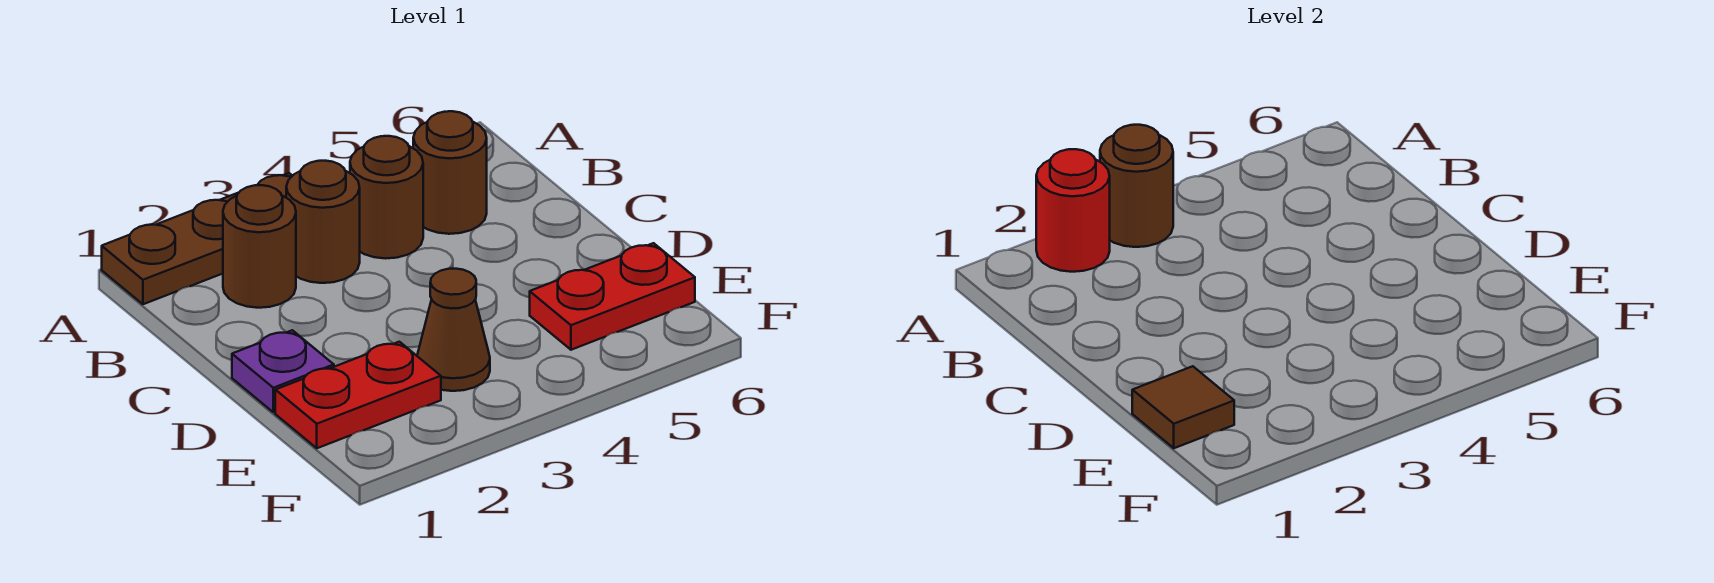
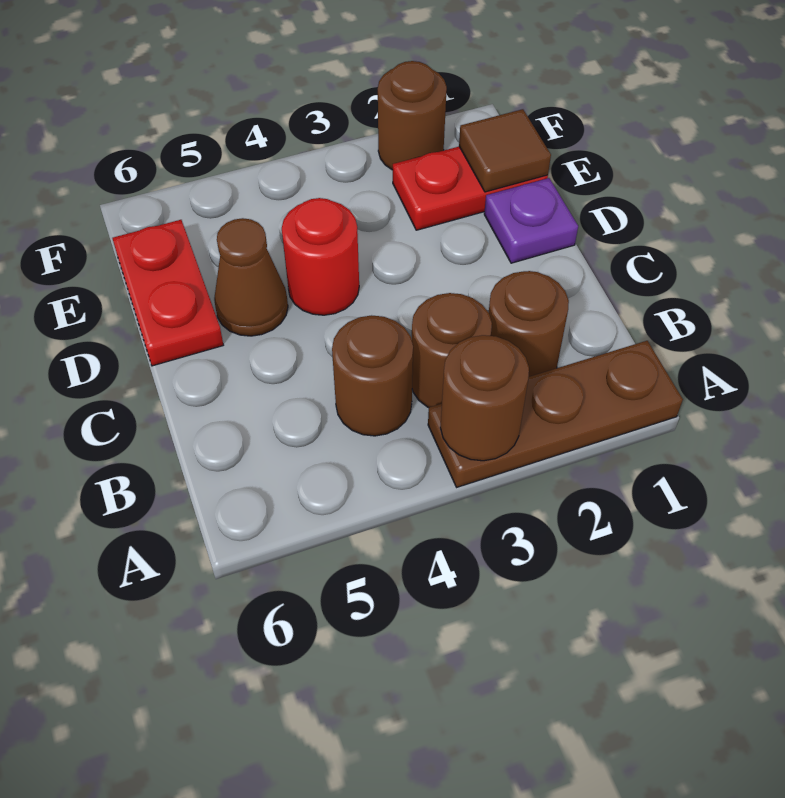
red round brick A2 level 2 -> red round brick D4 level 1
brown round brick B5 level 1 -> brown round brick F2 level 1
brown cone E3 level 1 -> brown cone D5 level 1
red plate E5:E6 level 1 -> red plate D6:E6 level 1

